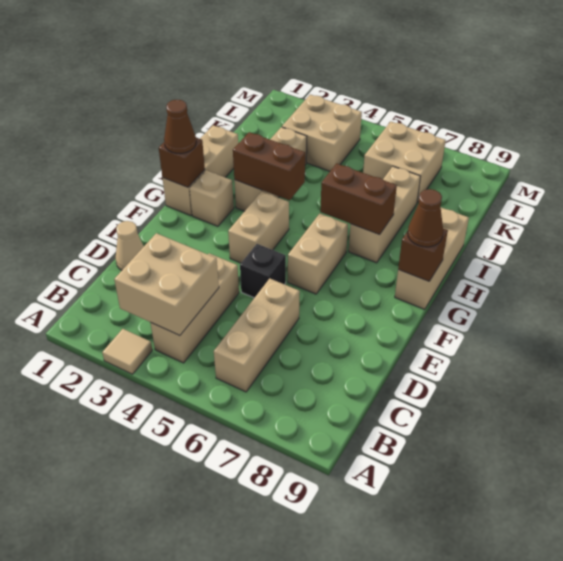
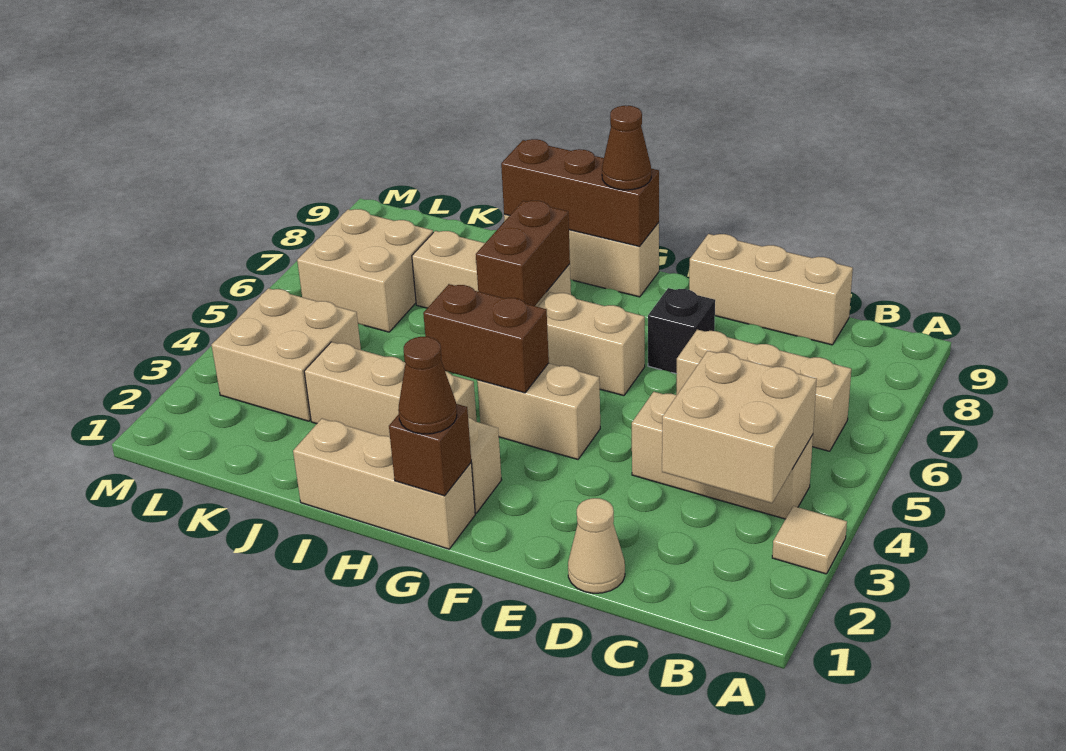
none -> tan brick C9:E9 level 1
black brick E5 level 1 -> black brick E7 level 1
brown brick G9 level 2 -> brown brick G9:I9 level 2
brown brick H3:H4 level 2 -> brown brick G4:H4 level 2

